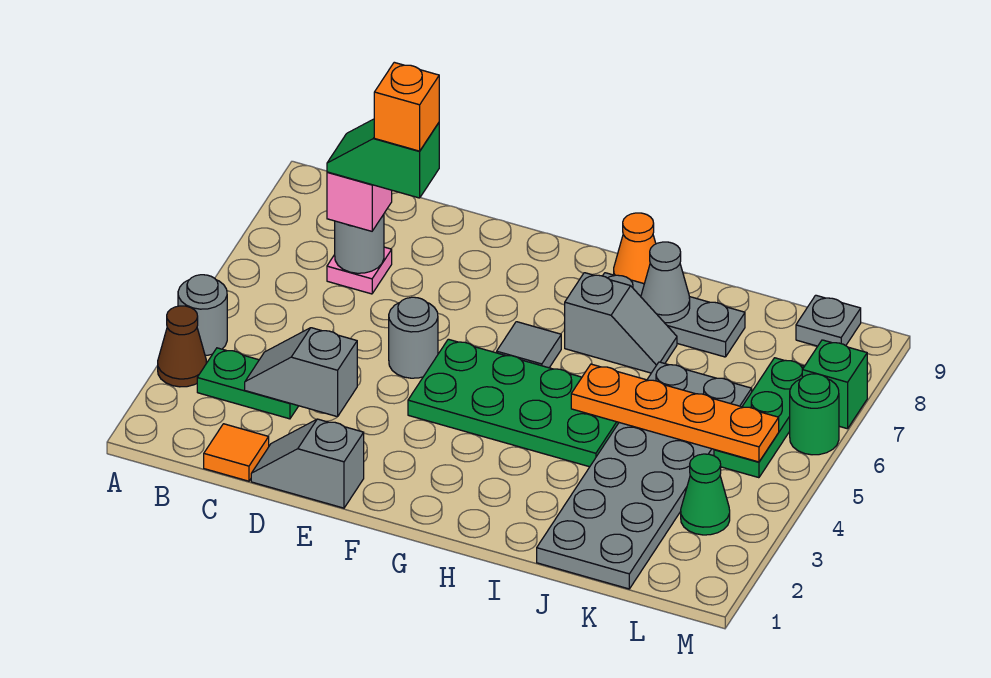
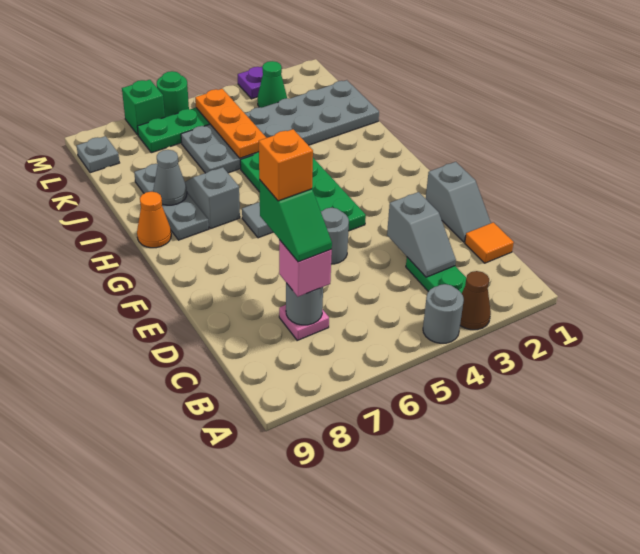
orange plate I5:L5 level 2 -> orange plate J5:L5 level 2
none -> purple plate M3 level 1

